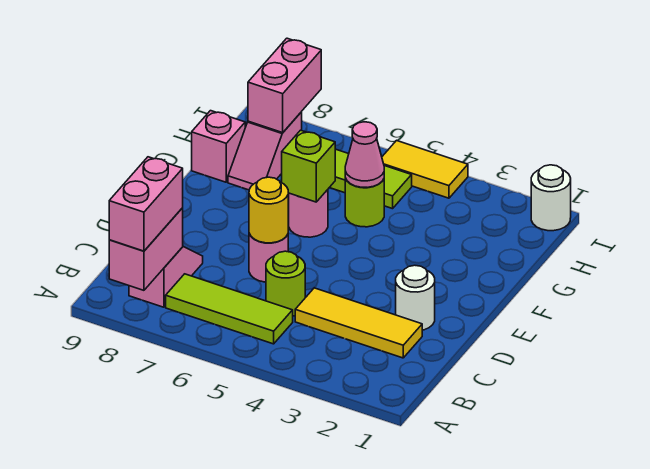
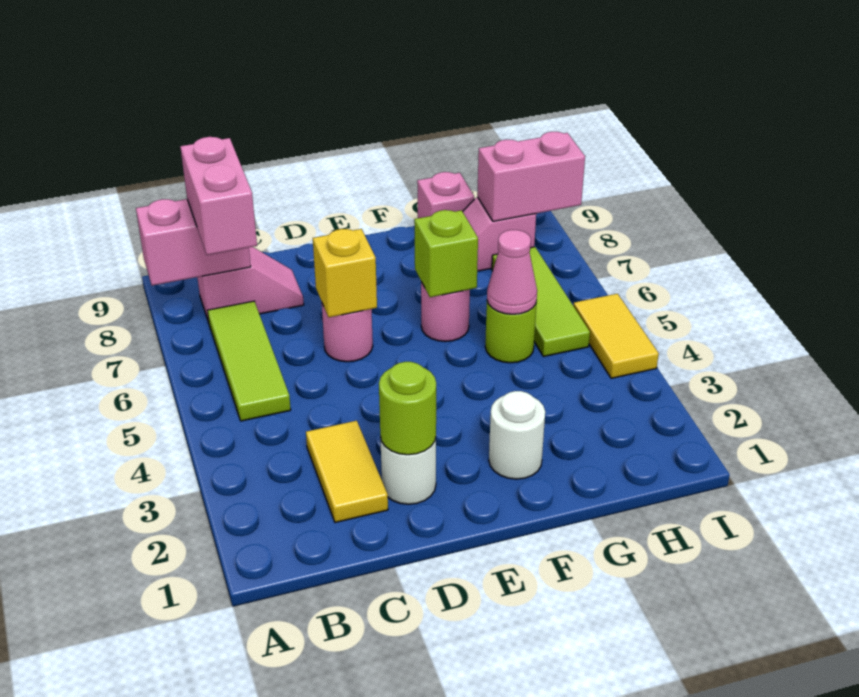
pink brick A8:B8 level 3 -> pink brick B7:B8 level 3
yellow tile C2:C4 level 1 -> yellow tile C2:C3 level 1
lime round brick C5 level 1 -> lime round brick D2 level 2
yellow round brick D6 level 2 -> yellow brick D6 level 2
white round brick I1 level 1 -> white round brick F2 level 1

